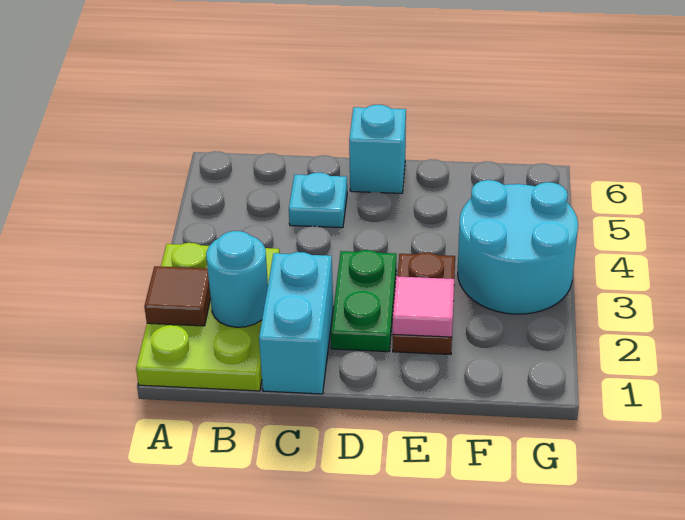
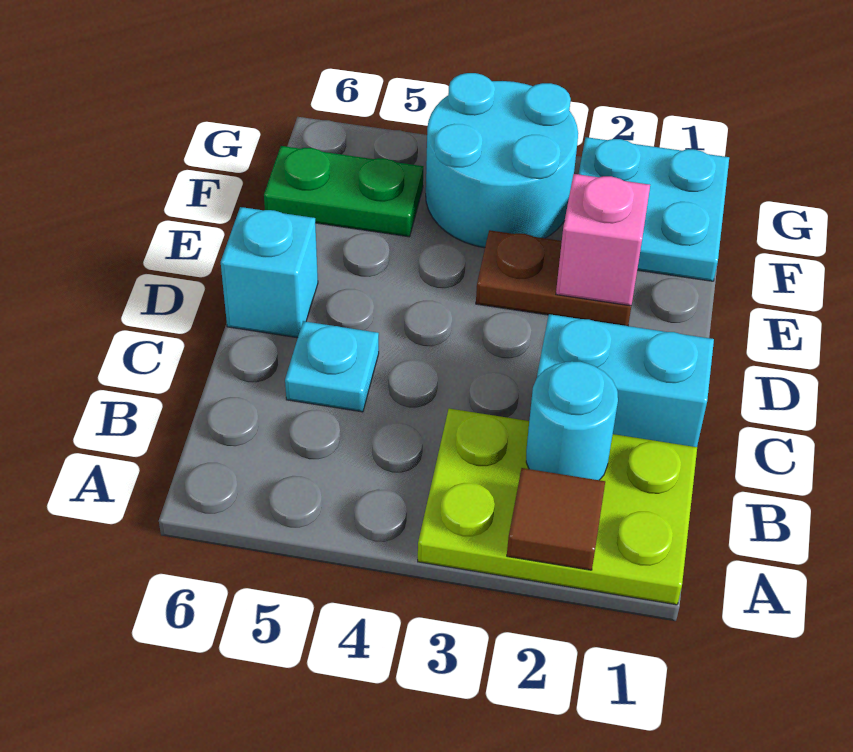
green plate D2:D3 level 1 -> green plate F5:F6 level 1
pink tile E2 level 2 -> pink brick E2 level 2
none -> cyan plate F1:G2 level 1

